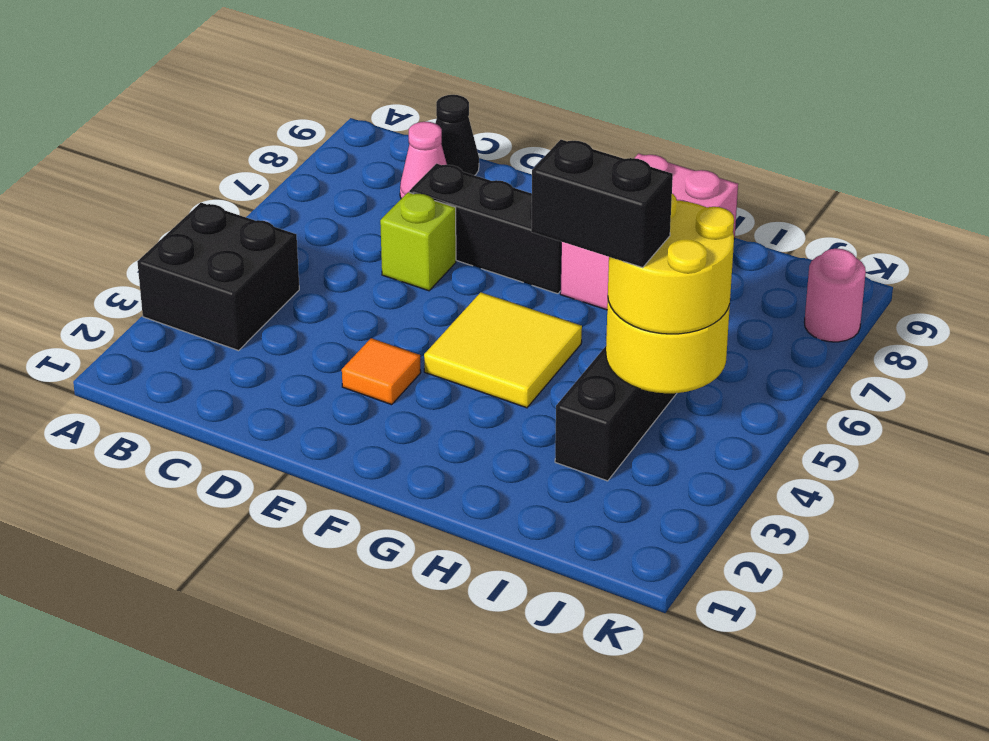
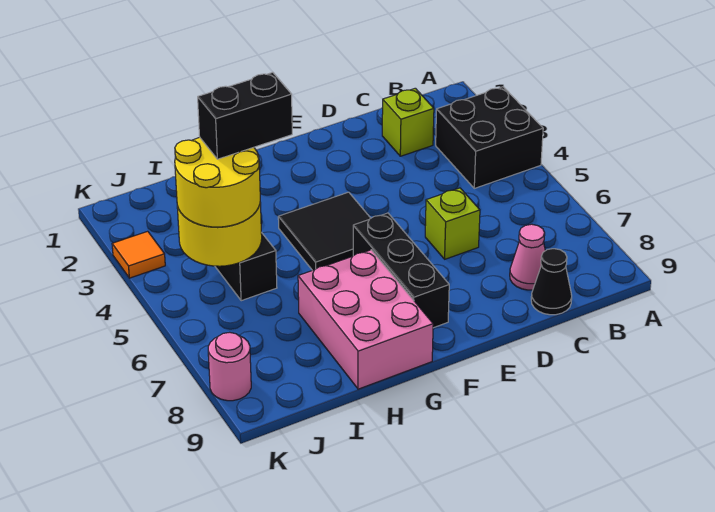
none -> lime brick C2 level 1
black brick D7:F7 level 1 -> black brick F6:F8 level 1
orange tile E3 level 1 -> orange tile K3 level 1
yellow tile F4:G5 level 1 -> black tile F4:G5 level 1

